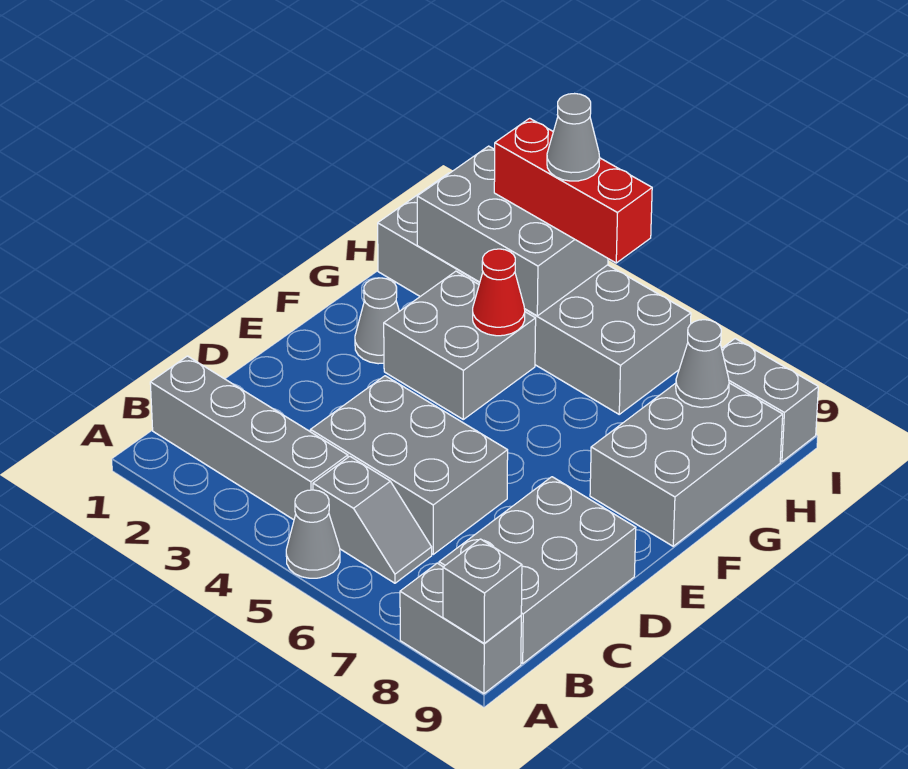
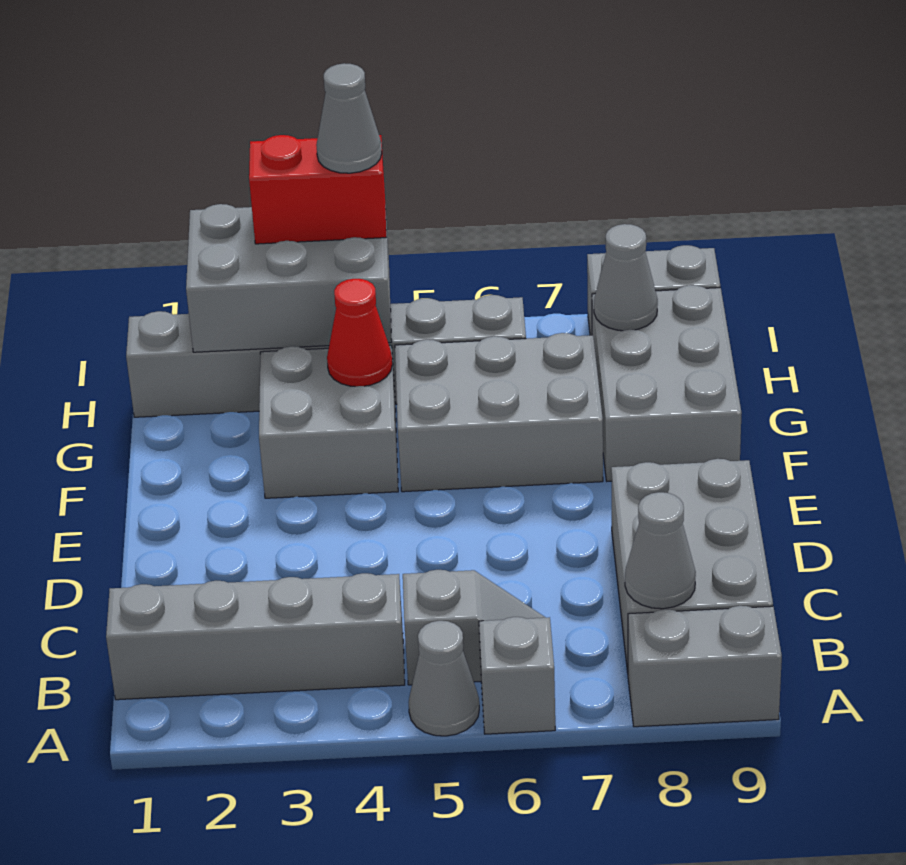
grey brick A9 level 2 -> grey brick A6 level 1
grey brick C4:D6 level 1 -> grey brick F5:G7 level 1
grey cone F2 level 1 -> grey cone B8 level 2
grey brick H1:I6 level 1 -> grey brick H1:H6 level 1
red brick I3:I5 level 3 -> red brick I3:I4 level 3

